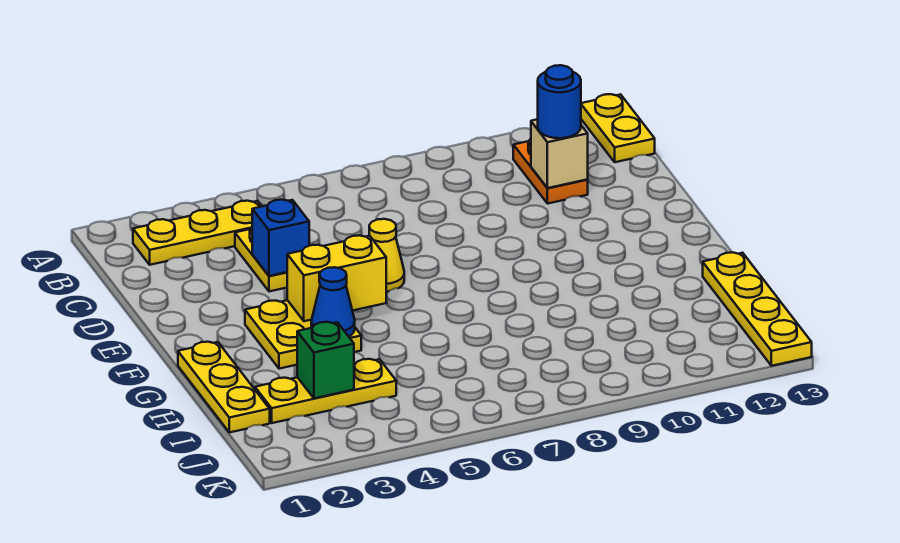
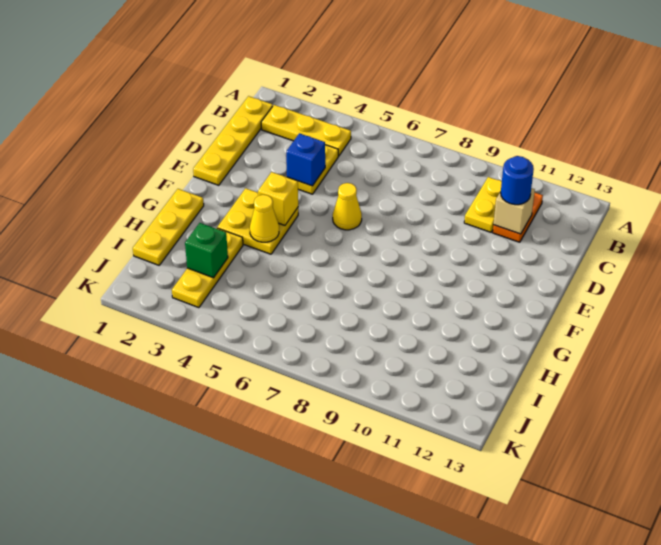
yellow plate A13:B13 level 1 -> yellow plate B10:C10 level 1
yellow brick F4:F5 level 2 -> yellow brick F4 level 2
blue cone G4 level 2 -> yellow cone G4 level 2
yellow plate H13:K13 level 1 -> yellow plate B1:E1 level 1
yellow plate I2:I4 level 1 -> yellow plate H3:J3 level 1

